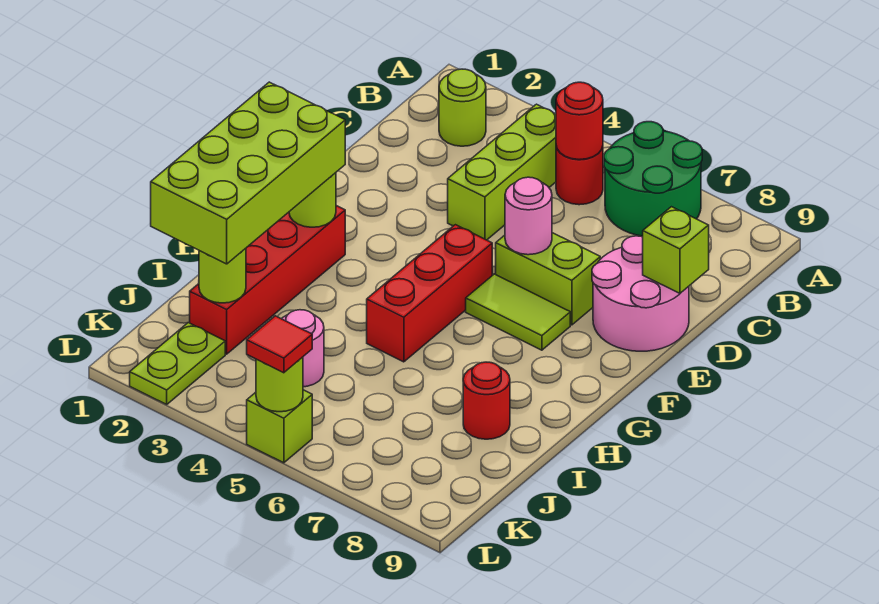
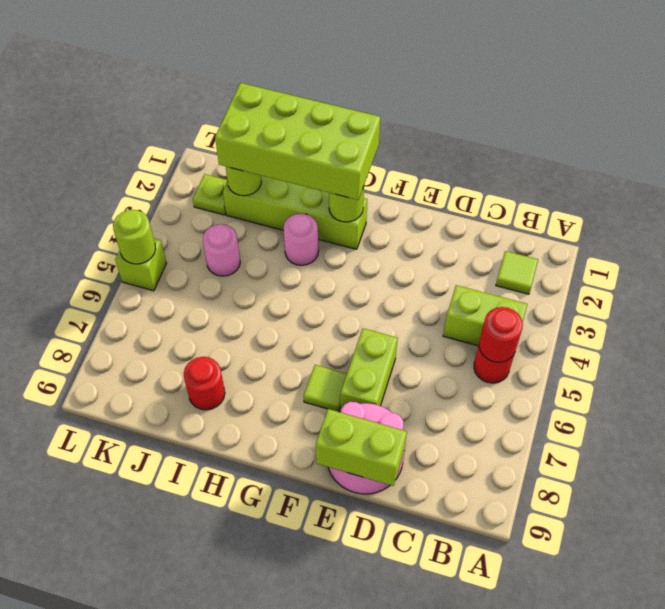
green round brick A6:B7 level 1 -> none
lime round brick B2 level 1 -> lime tile B2 level 1
lime brick B4:D4 level 1 -> lime brick B4:C4 level 1
lime brick D9 level 2 -> lime brick D9:E9 level 2
pink round brick E6 level 2 -> pink round brick H3 level 1
red brick F5:H5 level 1 -> none
lime tile F6:F7 level 1 -> lime tile F7 level 1
red brick G2:J2 level 1 -> lime brick G2:J2 level 1
lime plate K2:L2 level 1 -> lime plate K2 level 1
red tile L5 level 3 -> none

